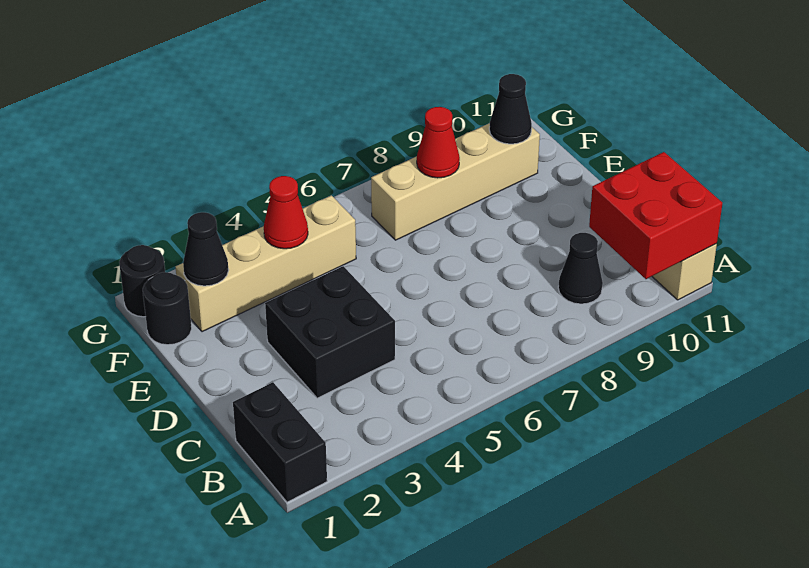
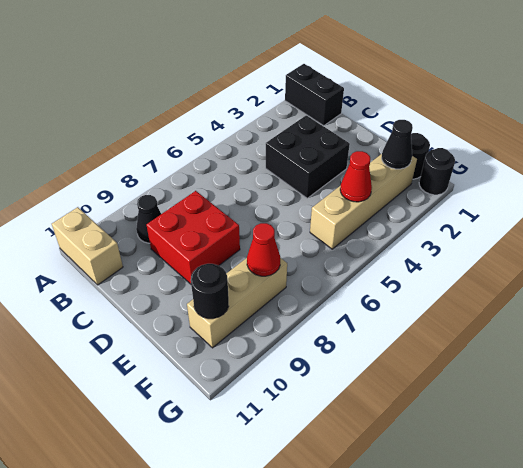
red brick A10:B11 level 2 -> red brick C8:D9 level 1
tan brick F7:F10 level 1 -> tan brick F8:F10 level 1
black cone F10 level 2 -> black round brick F10 level 2

